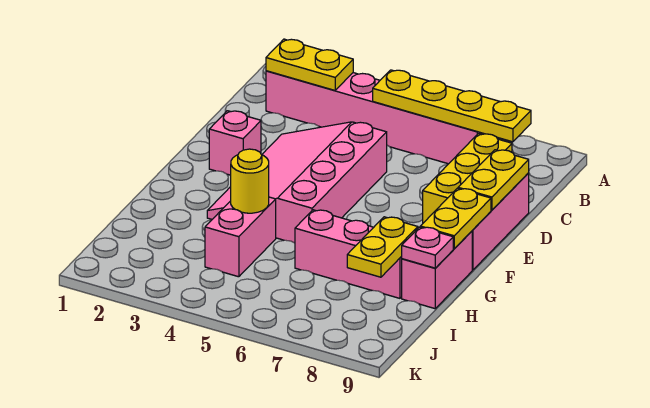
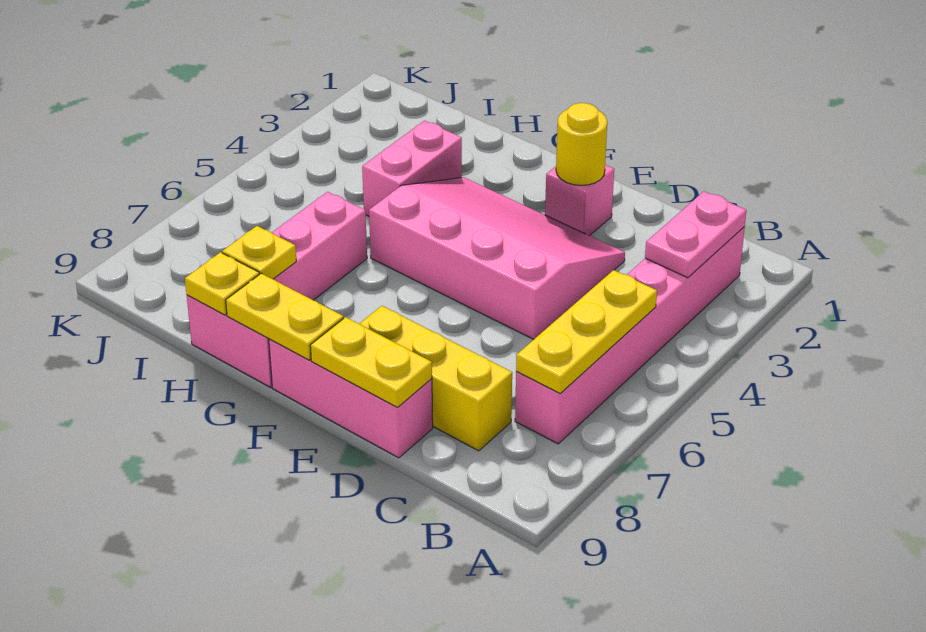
yellow plate B2:B3 level 2 -> pink plate B2:B3 level 2
yellow plate B5:B8 level 2 -> yellow plate B5:B7 level 2
pink brick H4:I4 level 1 -> pink brick H3:H4 level 1
yellow round brick H4 level 2 -> yellow round brick E2 level 2
yellow plate H8:I8 level 2 -> yellow plate H8 level 2
pink plate H9 level 2 -> yellow plate H9 level 2

